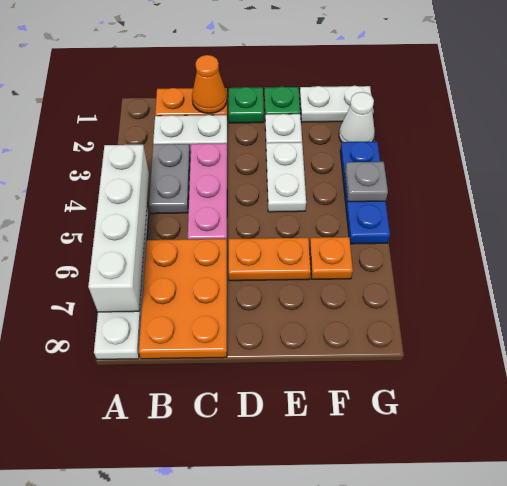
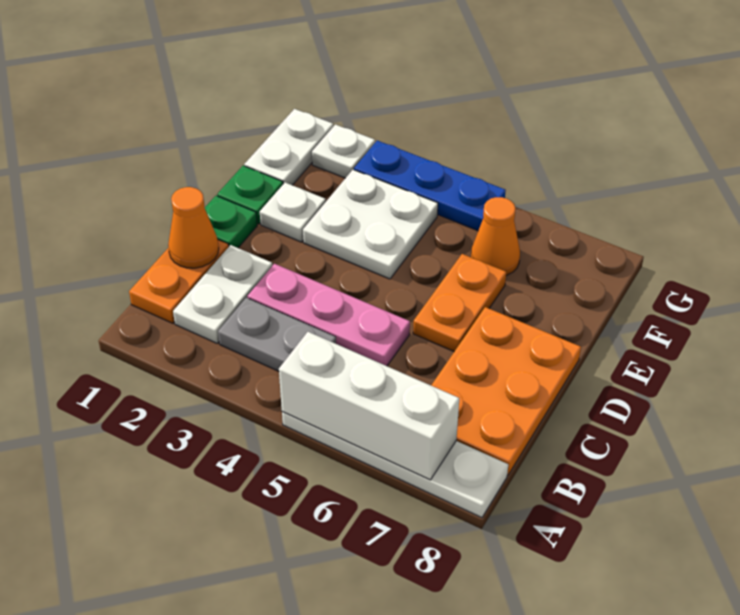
white brick A4:A7 level 2 -> white brick A5:A7 level 2
orange plate B6:C8 level 1 -> orange plate B7:D8 level 1
white plate E3:E4 level 1 -> white plate E3:F4 level 1
orange plate F6 level 1 -> orange cone F6 level 1
white cone G2 level 1 -> white plate G2 level 1
grey plate G4 level 2 -> none

